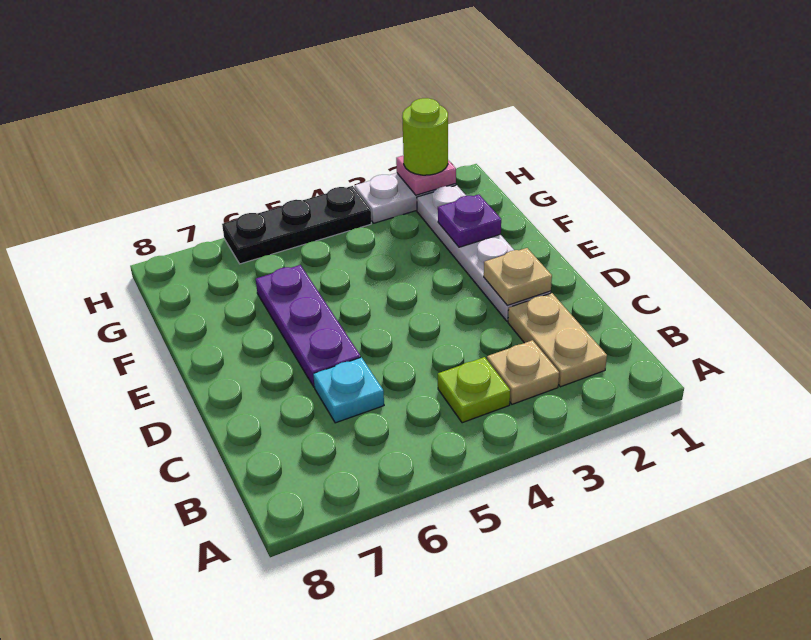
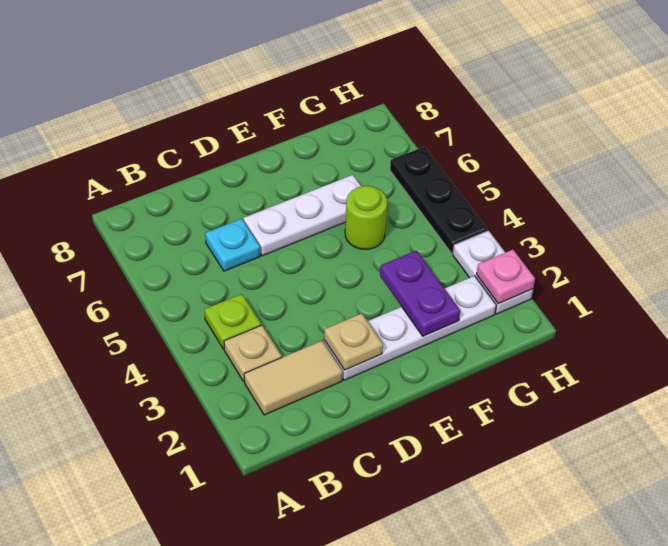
tan plate B2:C2 level 1 -> tan tile B2:C2 level 1
purple plate D6:F6 level 1 -> white plate D6:F6 level 1
purple plate F2 level 2 -> purple plate F2:F3 level 2
lime round brick H2 level 3 -> lime round brick F5 level 1

